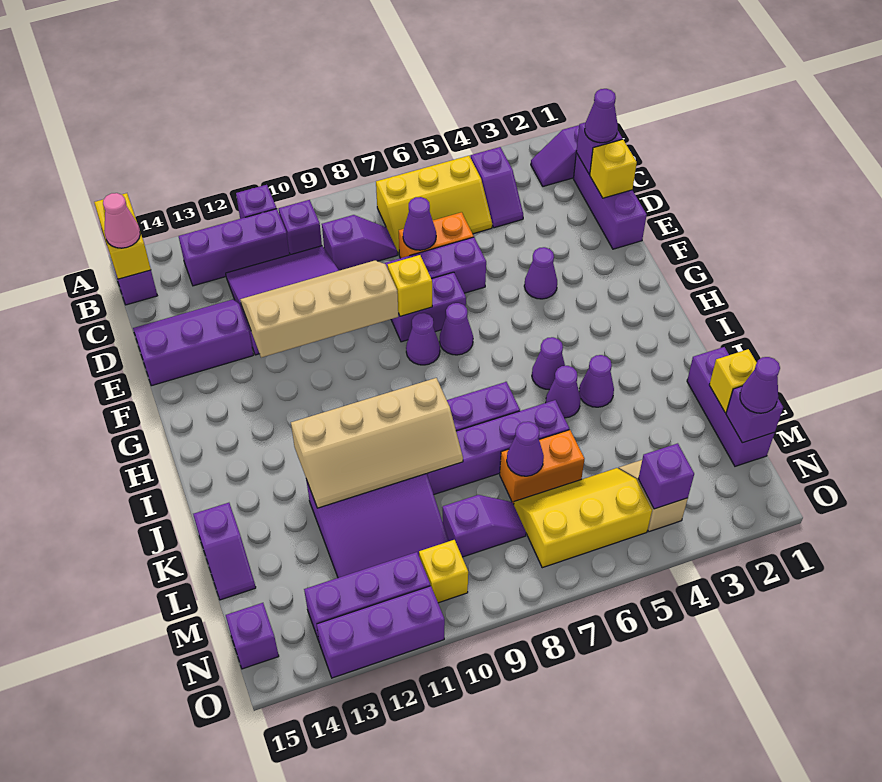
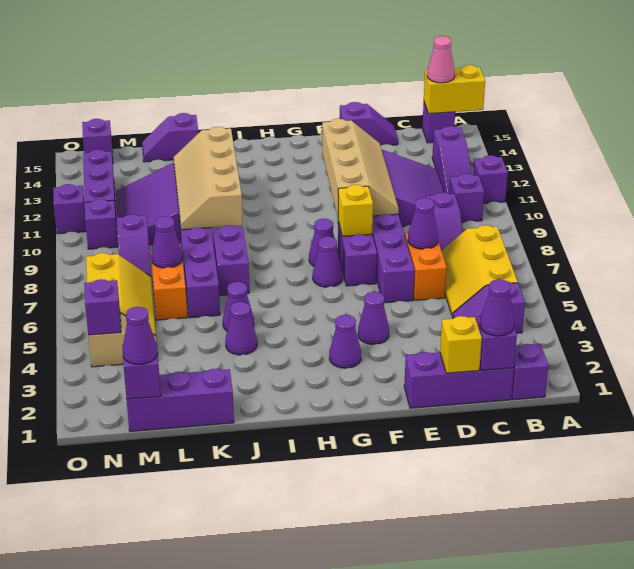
purple brick B11:B13 level 1 -> purple slope B11:B13 level 1 top 13
purple slope D13:E15 level 1 top E -> purple slope D15:E15 level 1 top E
purple cone I5 level 1 -> purple cone G3 level 1
yellow brick L1 level 2 -> none
yellow brick N10 level 1 -> purple brick N10 level 1
purple brick O11:O13 level 1 -> purple brick O11 level 1

